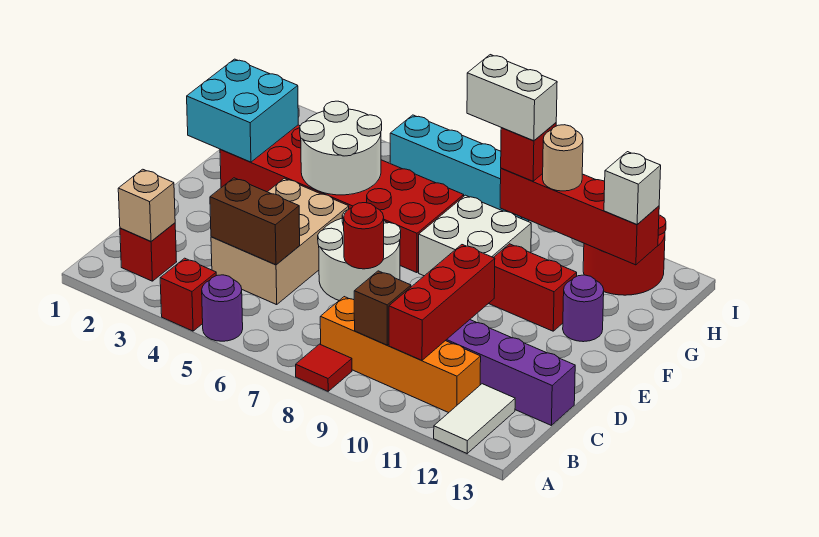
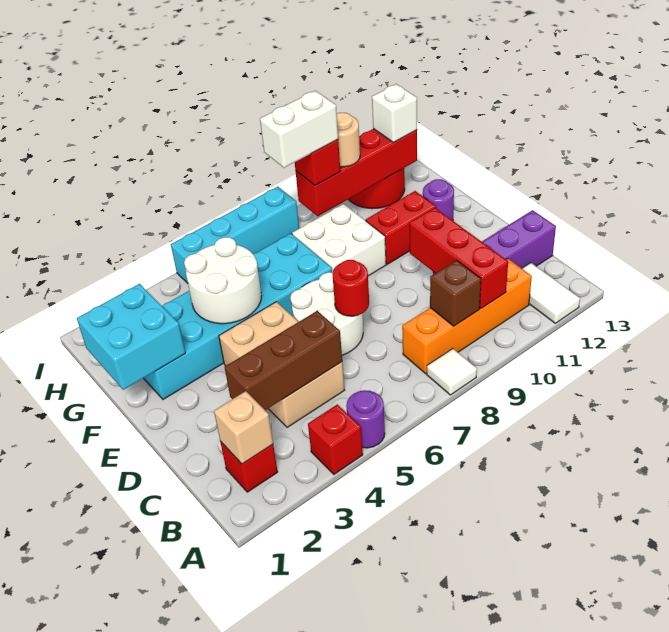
red tile A8 level 1 -> white tile A8 level 1
brown brick C4:C5 level 2 -> brown brick C3:C5 level 2
red brick F2:G7 level 1 -> cyan brick F2:G7 level 1

